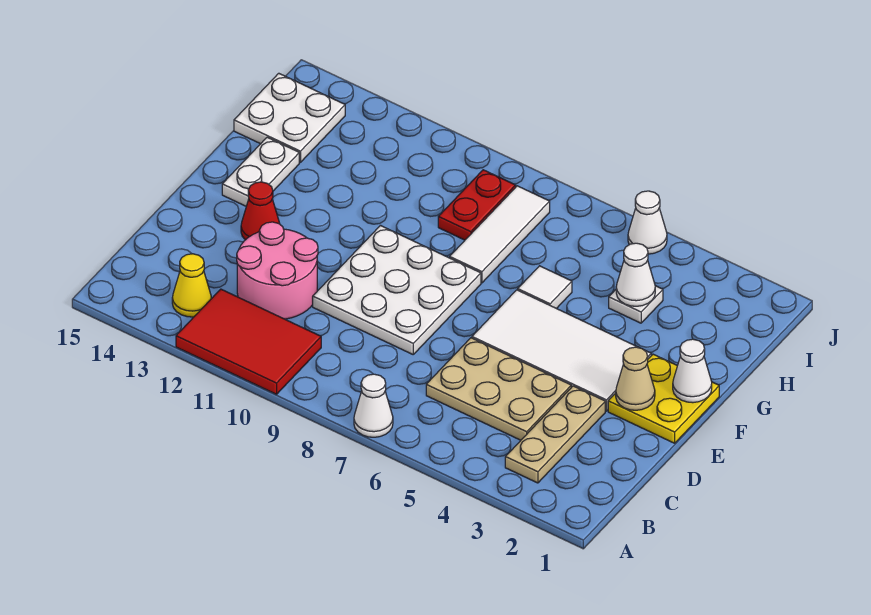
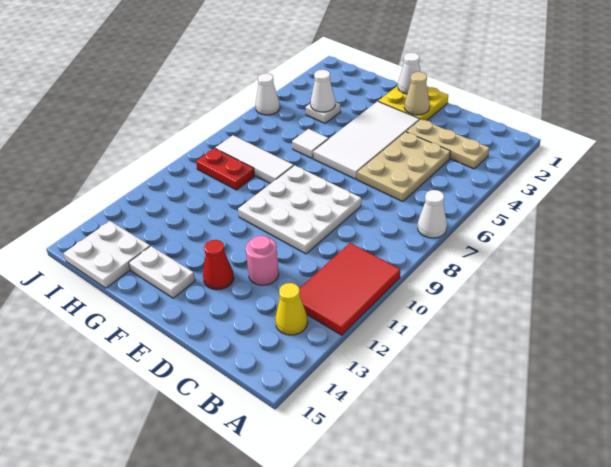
pink round brick C11:D12 level 1 -> pink round brick D12 level 1

